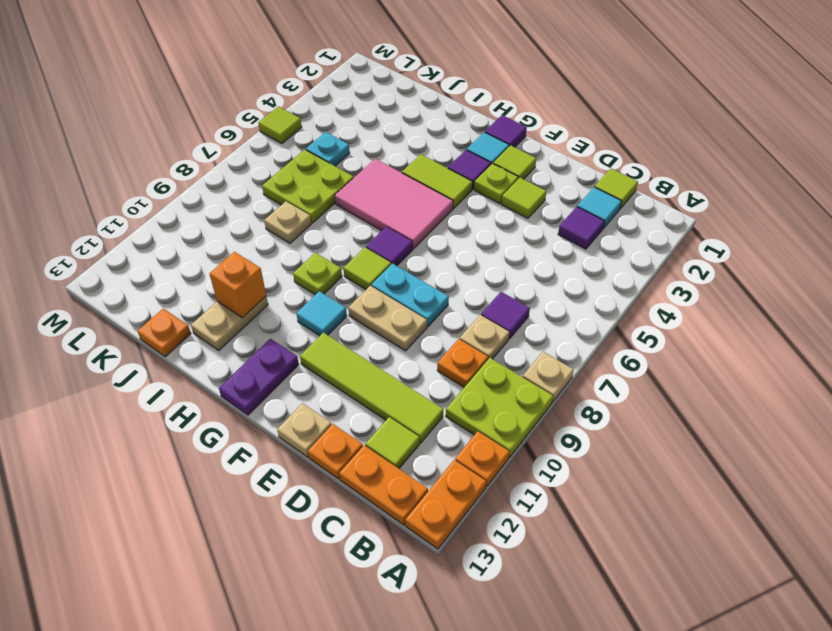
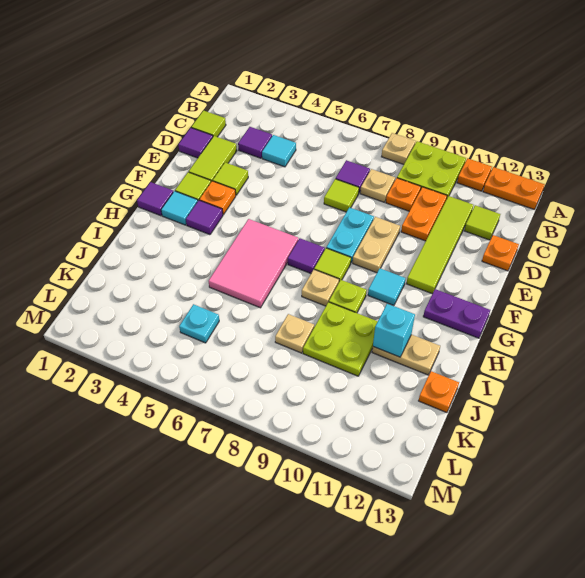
orange plate B13:C13 level 1 -> orange plate C10:D10 level 1
cyan tile C2 level 1 -> cyan tile C4 level 1
none -> purple tile D1 level 1
tan plate E13 level 1 -> tan plate H8 level 1
lime plate F3 level 1 -> orange plate F3 level 1
lime tile G4:H4 level 1 -> lime tile D2:E2 level 1
orange brick I11 level 2 -> cyan brick I11 level 2
lime plate J6:K7 level 1 -> lime plate I9:J10 level 1
lime tile M5 level 1 -> lime tile D7 level 1

